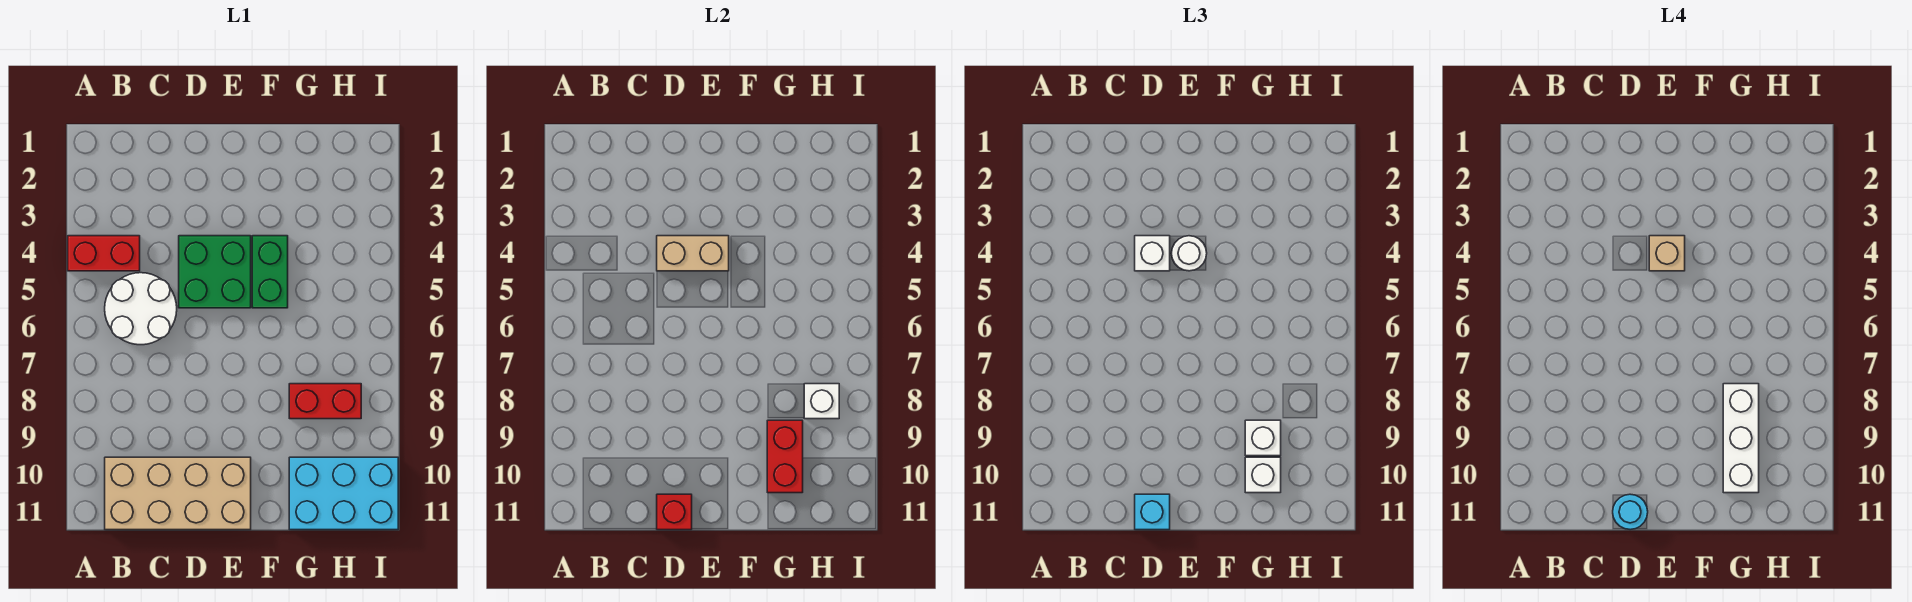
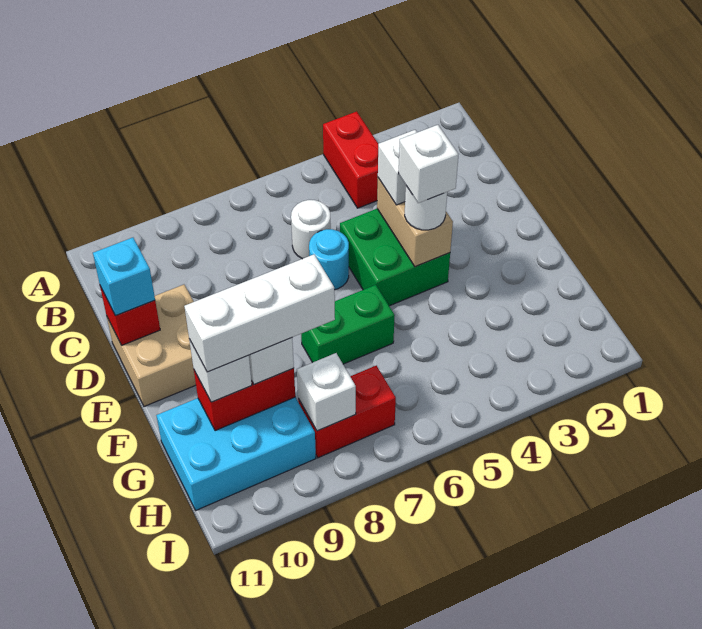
white round brick B5:C6 level 1 -> white round brick C6 level 1
tan brick B10:E11 level 1 -> tan brick D10:E11 level 1
cyan round brick D11 level 4 -> cyan round brick D6 level 1
tan brick E4 level 4 -> white brick E4 level 4
green brick F4:F5 level 1 -> green brick F6:F7 level 1
red brick G8:H8 level 1 -> red brick H7:H8 level 1
cyan brick G10:I11 level 1 -> cyan brick G9:H11 level 1

